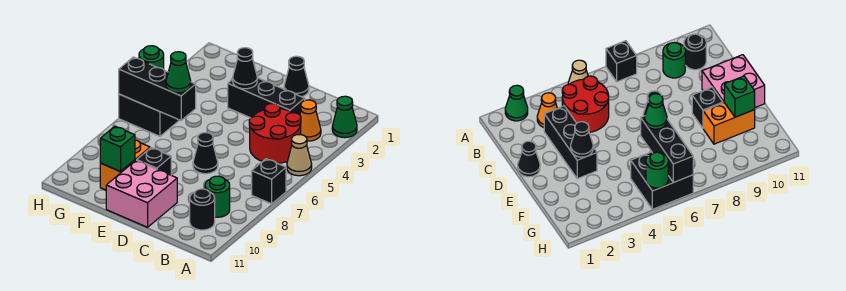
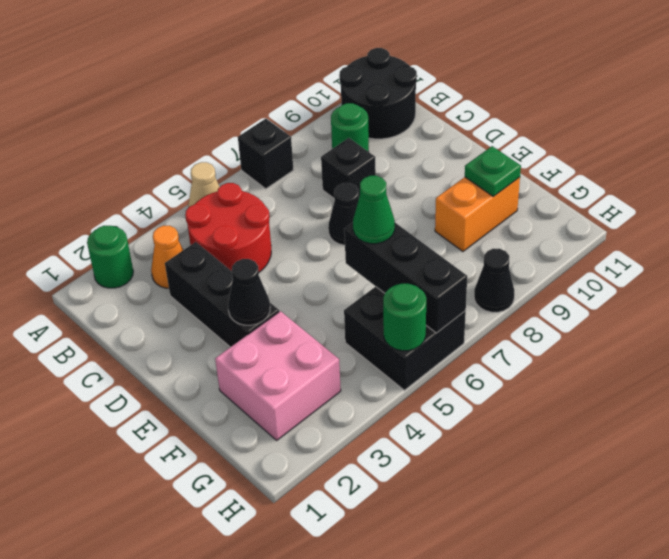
green cone A2 level 1 -> green round brick A2 level 1
black round brick B10 level 1 -> black round brick A10:B11 level 1
black cone D1 level 1 -> black cone H8 level 1
pink brick D10:E11 level 1 -> pink brick F2:G3 level 1
black brick E9 level 1 -> black brick C8 level 1
green brick F10 level 2 -> green plate F10 level 2

